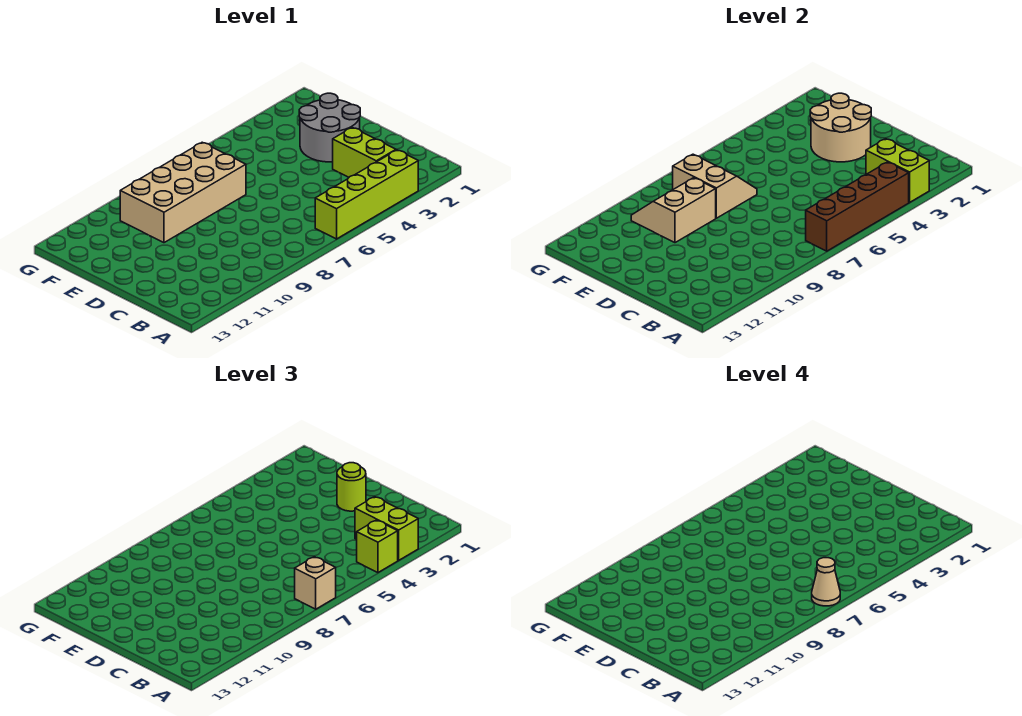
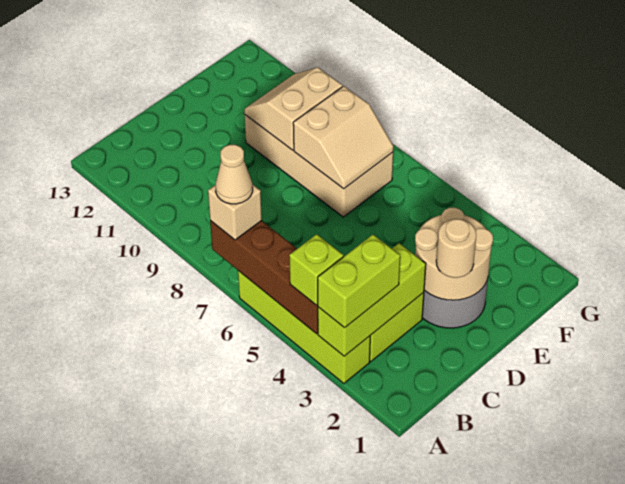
lime brick A3:B3 level 2 -> lime brick A3:C3 level 2
lime round brick D2 level 3 -> tan round brick D2 level 3
tan slope E9:F10 level 2 top E -> tan slope E9:F10 level 2 top 9

